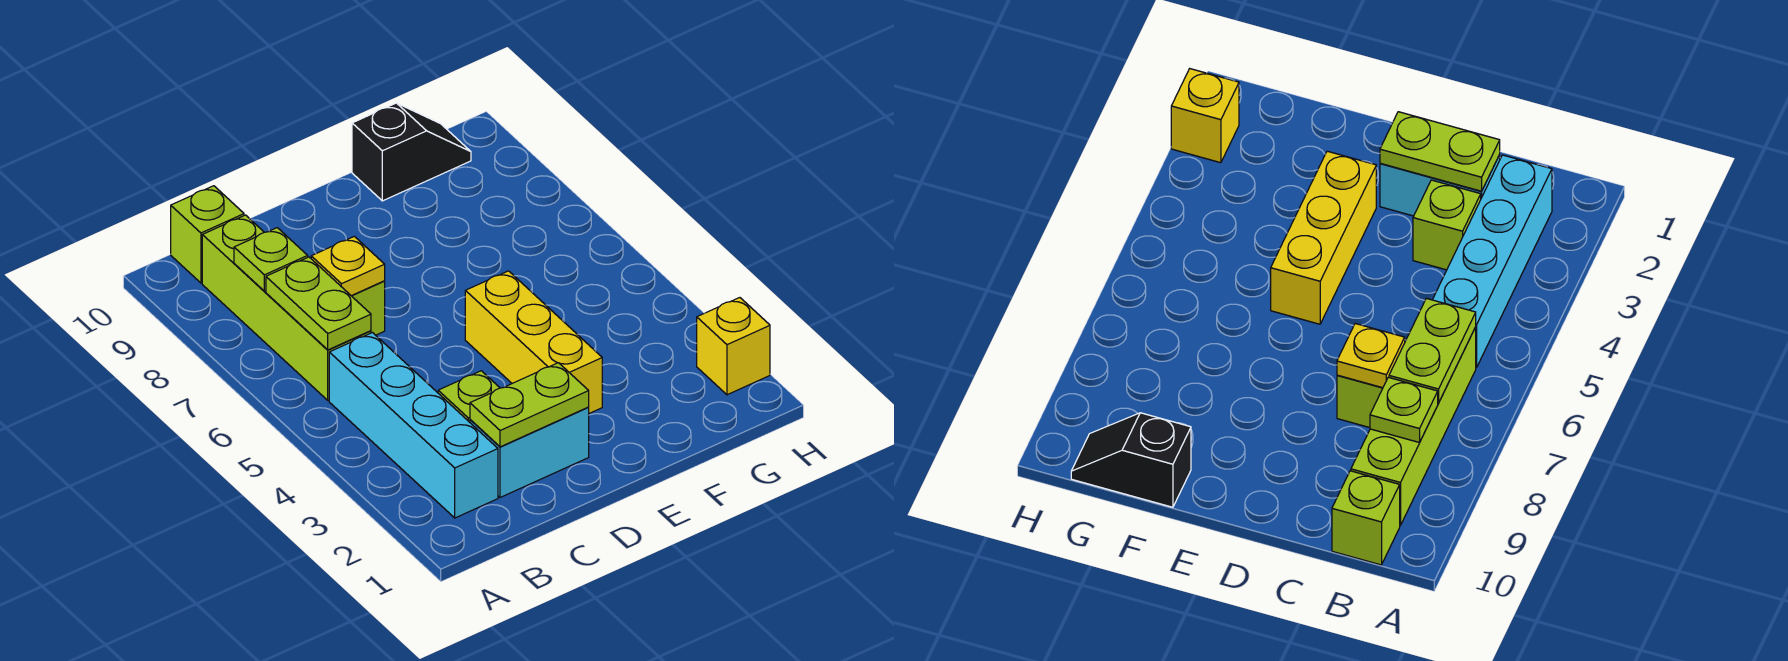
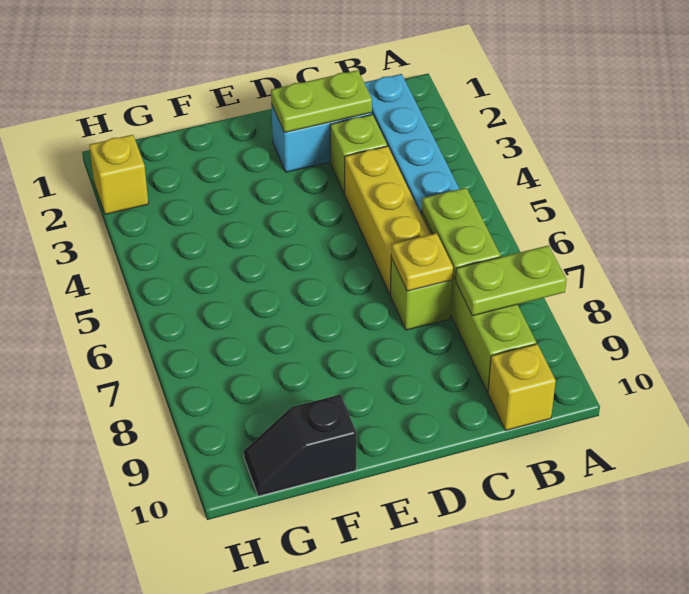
lime plate B8 level 2 -> lime plate A8:B8 level 2
lime brick B10 level 1 -> yellow brick B10 level 1
yellow brick E3:E5 level 1 -> yellow brick C4:C6 level 1

